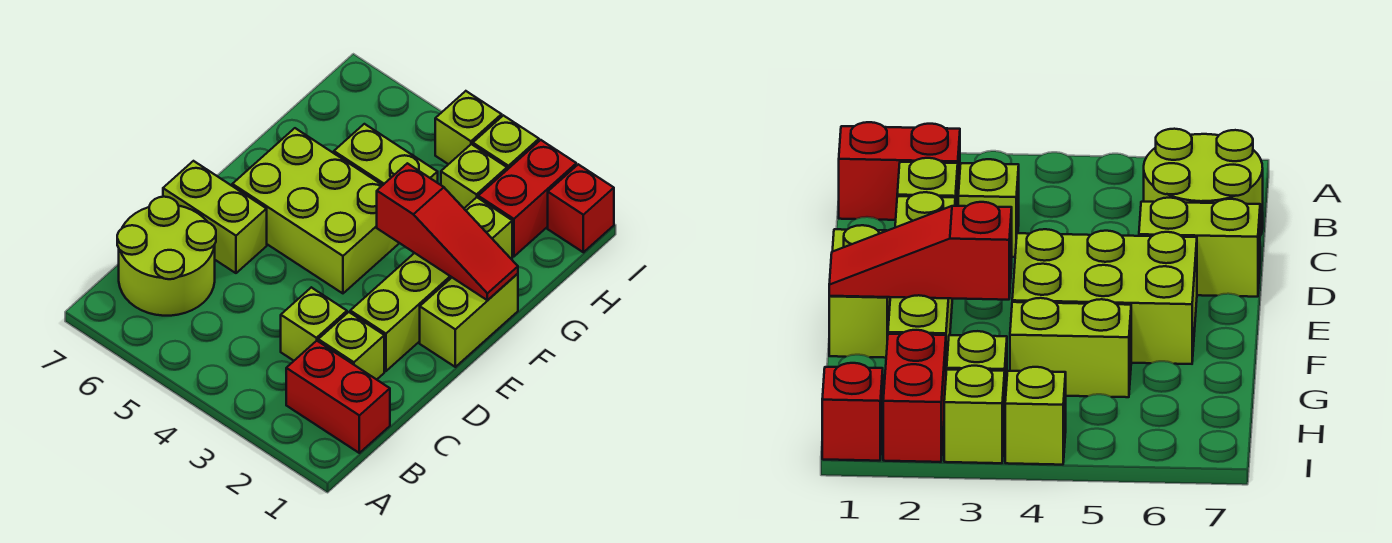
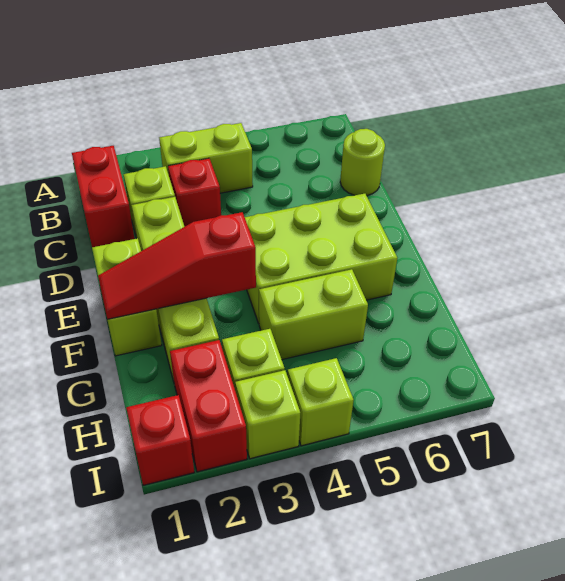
red brick B1:B2 level 1 -> red brick B1:C1 level 1
lime round brick B6:C7 level 1 -> lime round brick C7 level 1
lime brick C3 level 1 -> red brick C3 level 1
lime brick D6:D7 level 1 -> lime brick B3:B4 level 1

